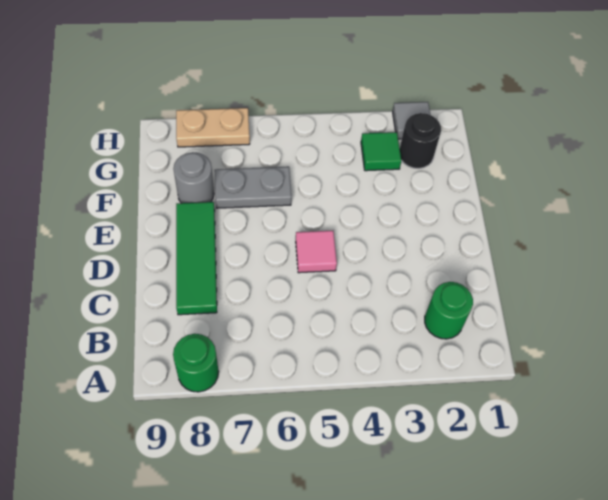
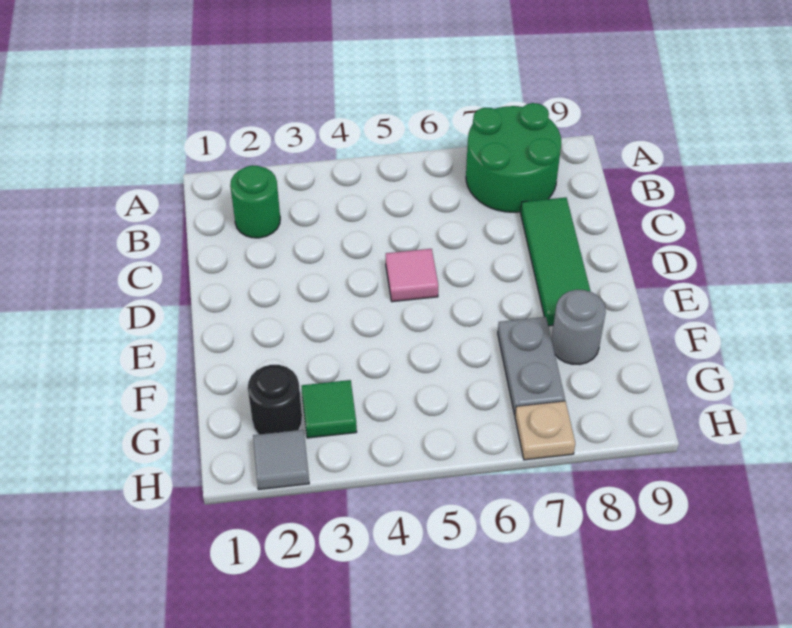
green round brick A8 level 1 -> green round brick A7:B8 level 1
grey plate F6:F7 level 1 -> grey plate F7:G7 level 1
tan plate H7:H8 level 1 -> tan plate H7 level 1

